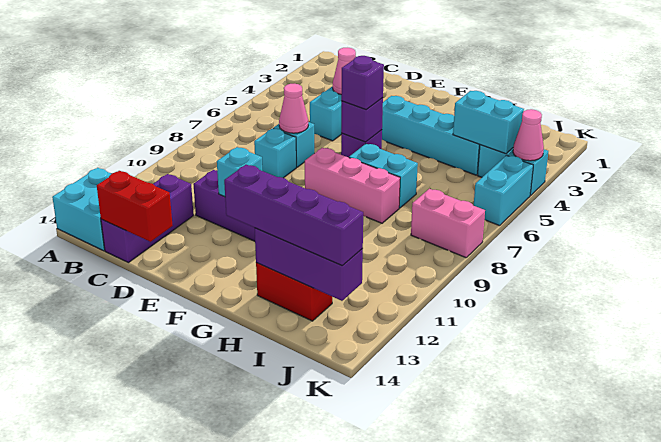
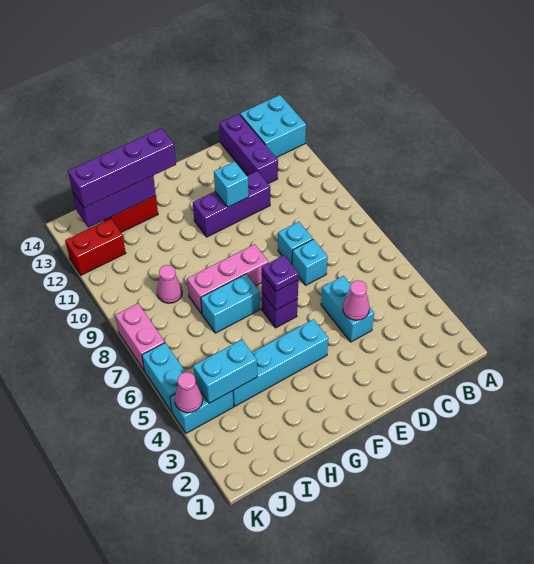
red brick C14:D14 level 2 -> red brick J12:K12 level 1
pink cone D7 level 2 -> pink cone I9 level 1
purple brick F6 level 3 -> purple plate F6 level 3
pink brick J8:K8 level 1 -> pink brick K7:K8 level 1

